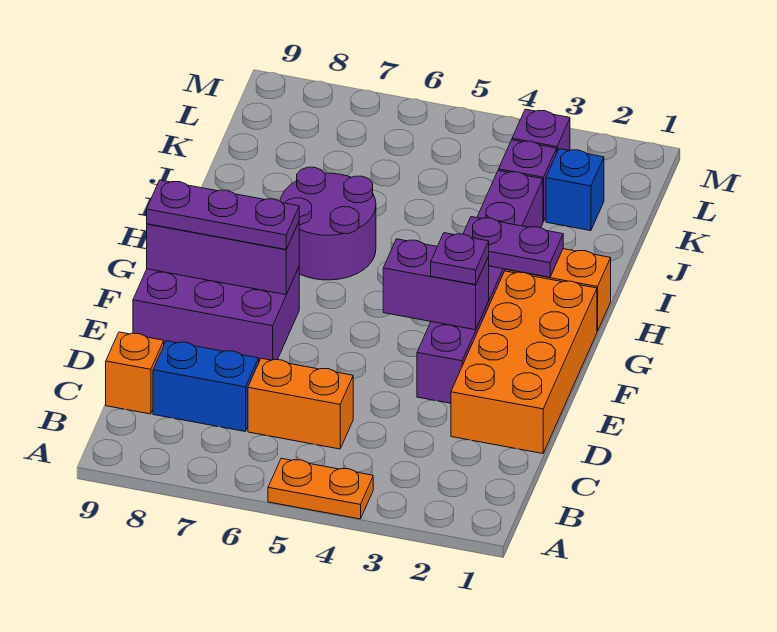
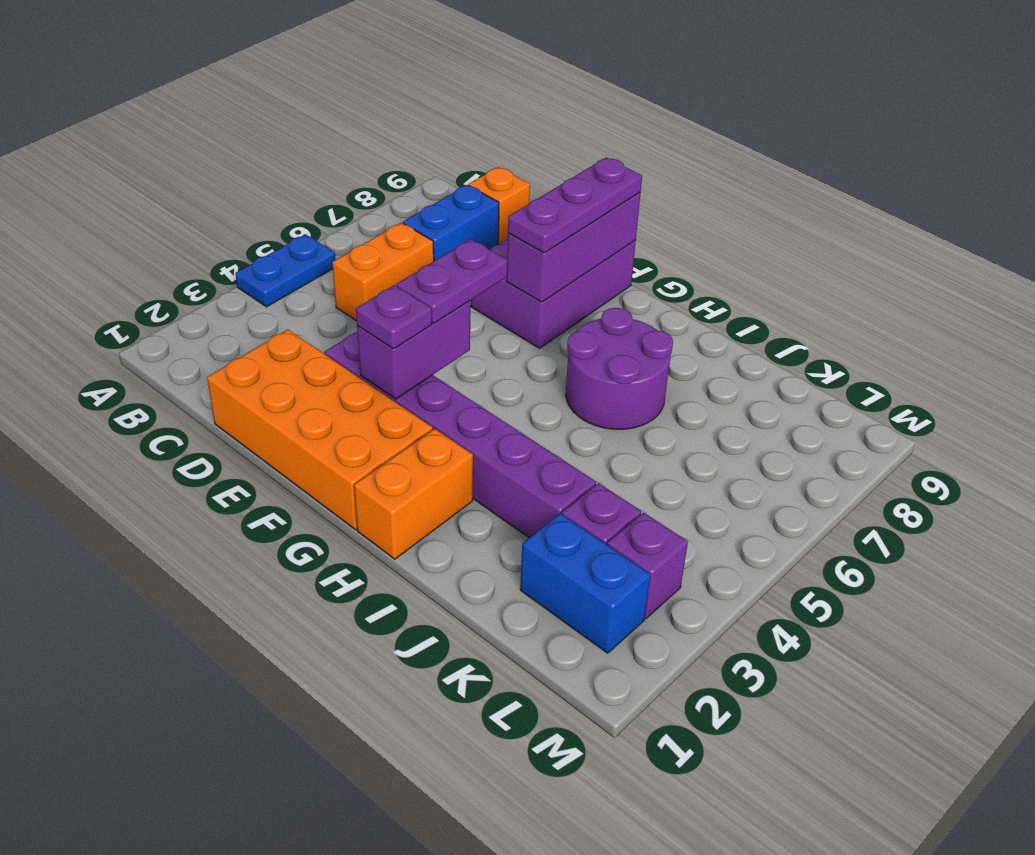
orange plate A4:A5 level 1 -> blue plate A4:A5 level 1
purple plate H2:H3 level 2 -> purple plate F4:F5 level 3
blue brick K2 level 1 -> blue brick K2:L2 level 1

